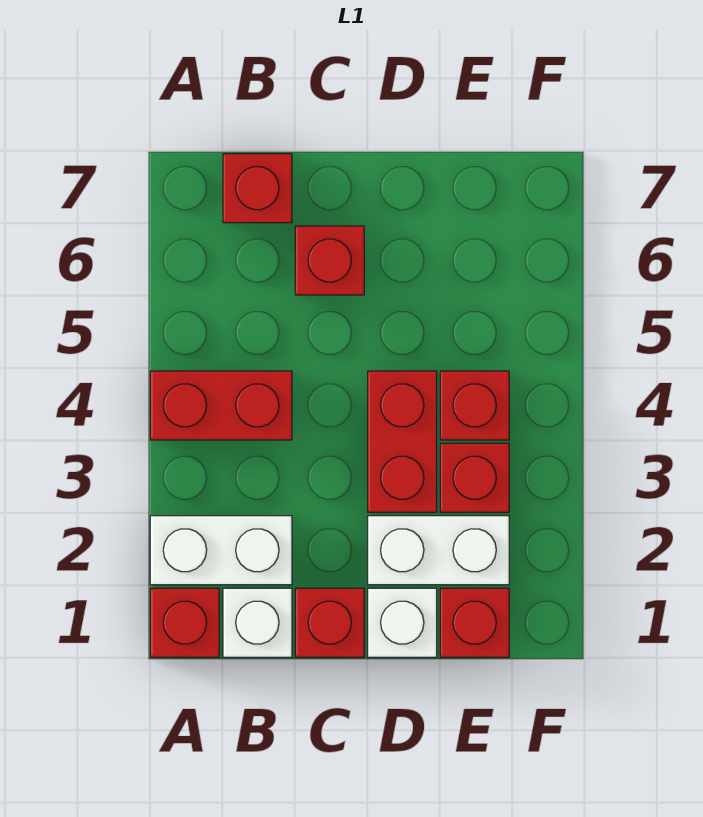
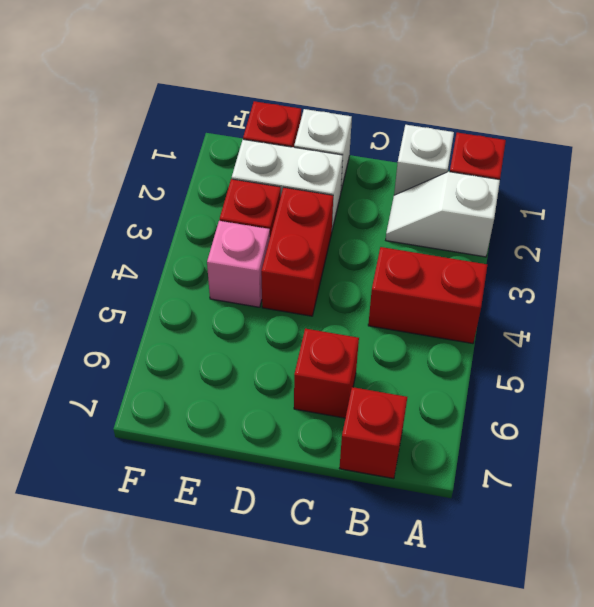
white brick A2:B2 level 1 -> white slope A2:B2 level 1 top A
red brick C1 level 1 -> none
red brick E4 level 1 -> pink brick E4 level 1

